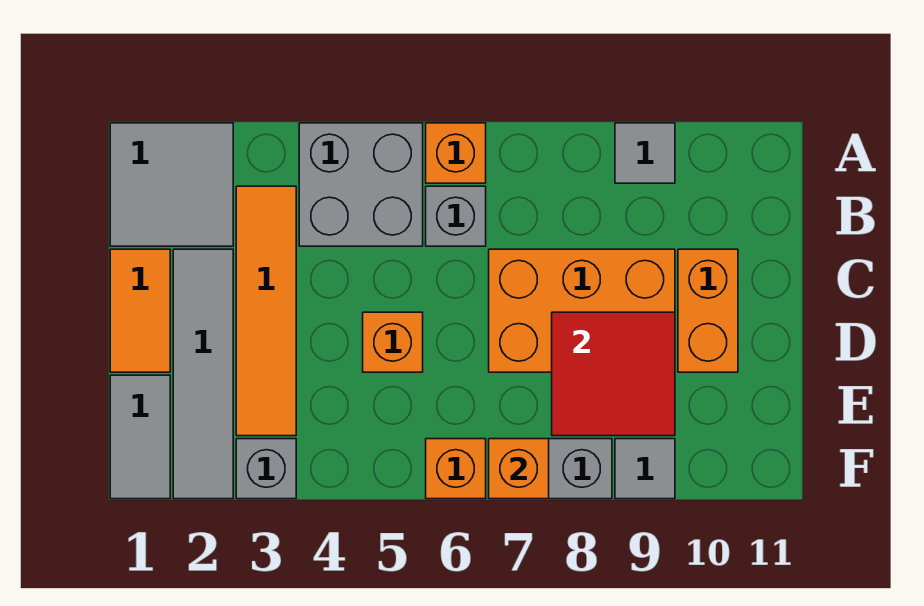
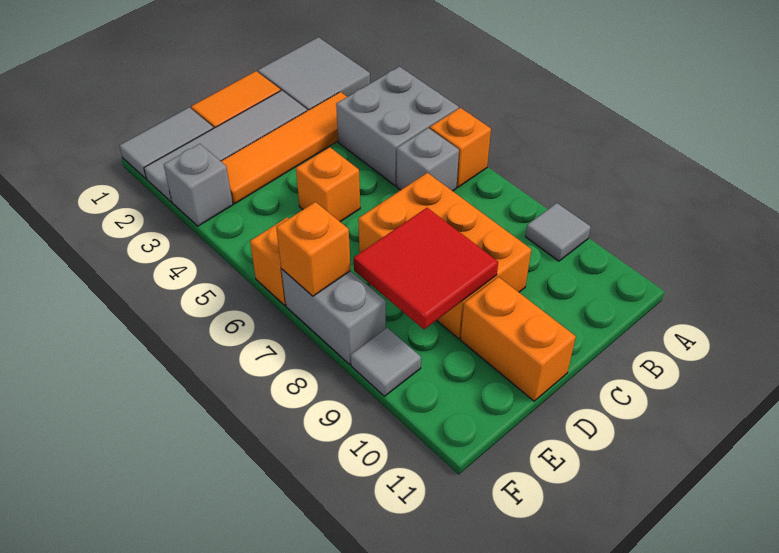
orange brick C10:D10 level 1 -> orange brick D10:D11 level 1

